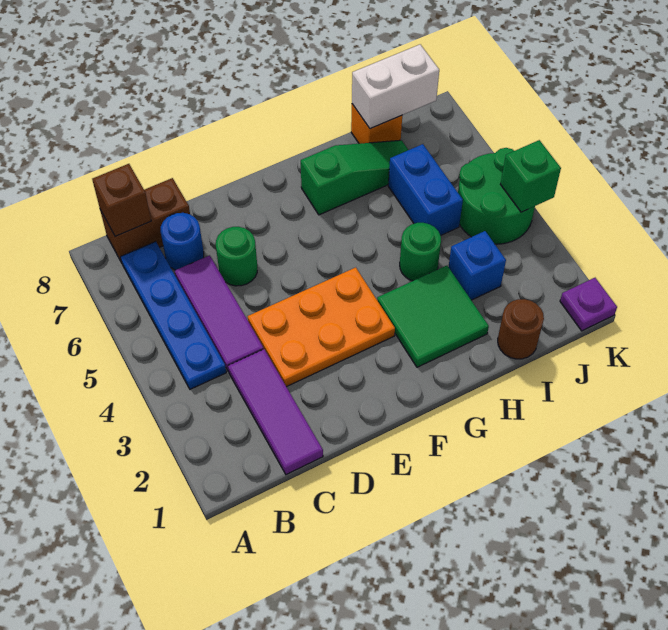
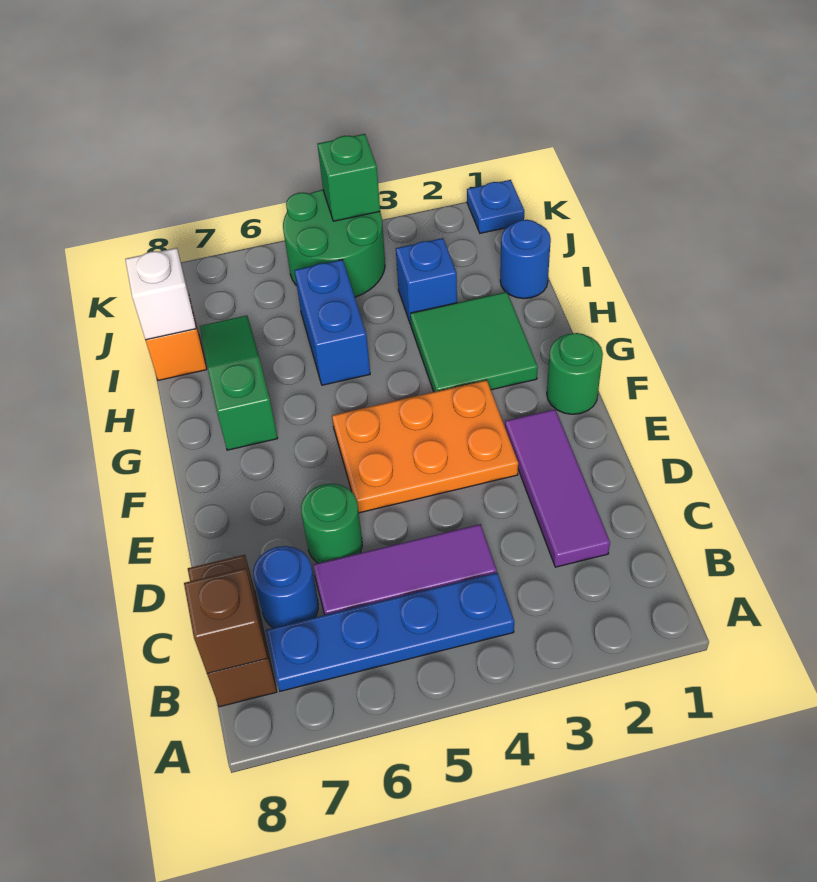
purple tile C1:C3 level 1 -> purple tile C2:E2 level 1
orange plate D3:F4 level 1 -> orange plate E3:F5 level 1
green round brick H4 level 1 -> green round brick F1 level 1
brown round brick I1 level 1 -> blue round brick I1 level 1
blue brick I5:I6 level 1 -> blue brick H5:I5 level 1
white brick I8:J8 level 2 -> white brick I8 level 2
purple plate K1 level 1 -> blue plate K1 level 1

